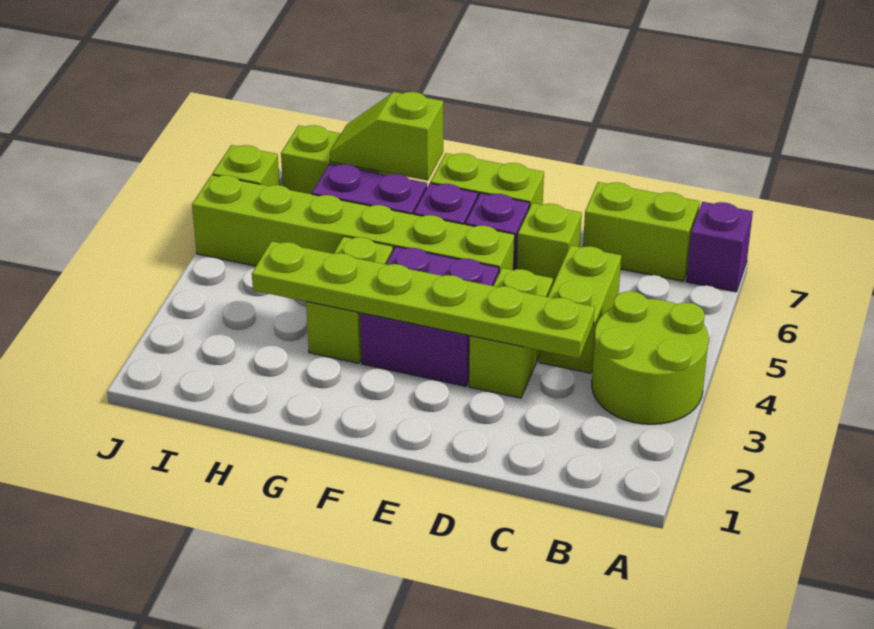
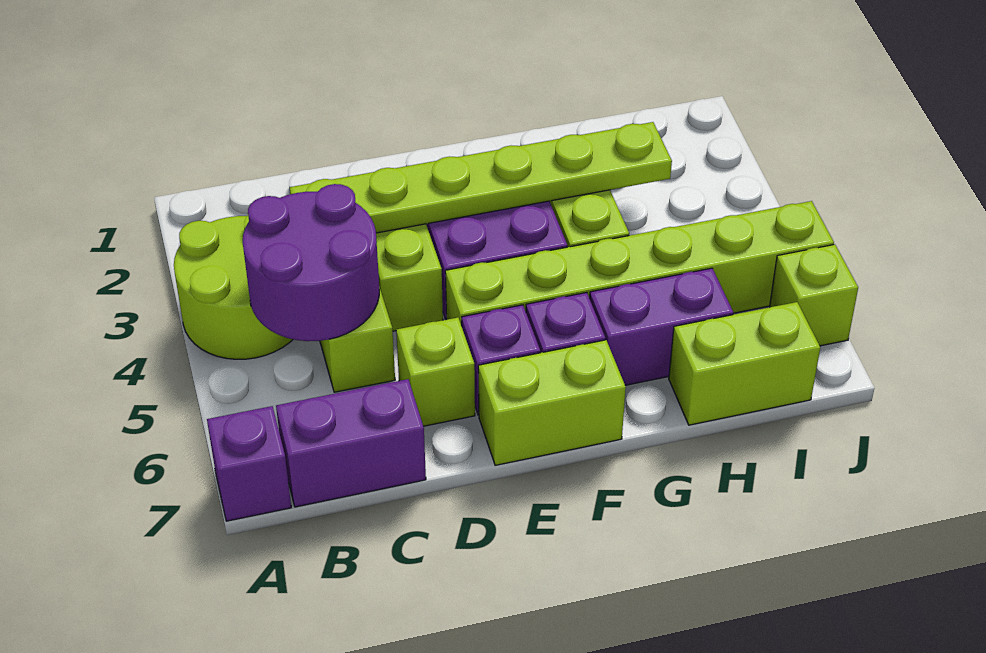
none -> purple round brick B4:C5 level 2
lime brick B7:C7 level 1 -> purple brick B7:C7 level 1
lime slope G7:H7 level 2 top G -> none

